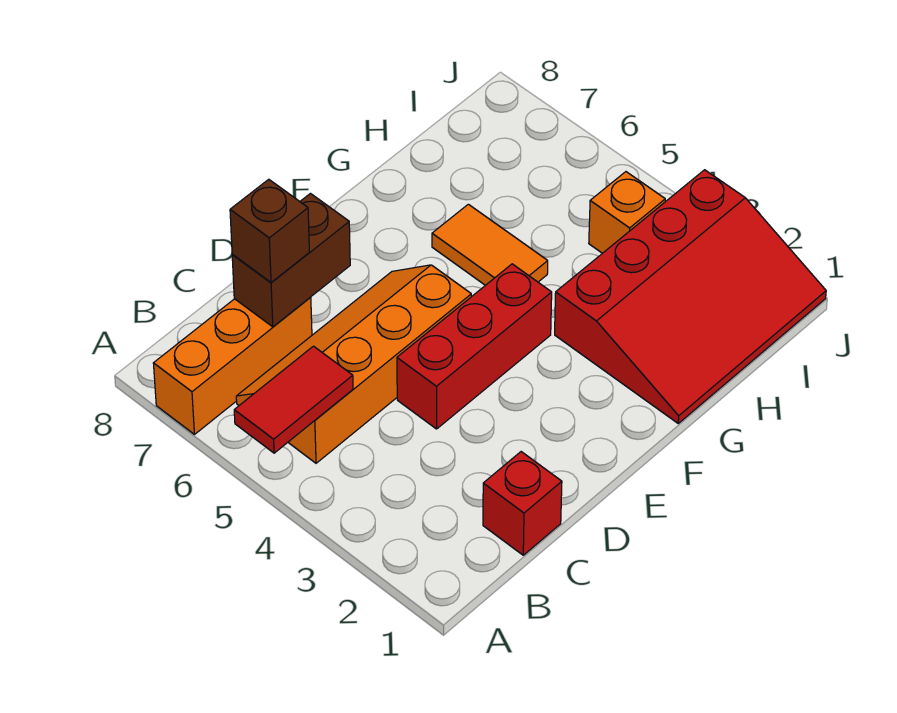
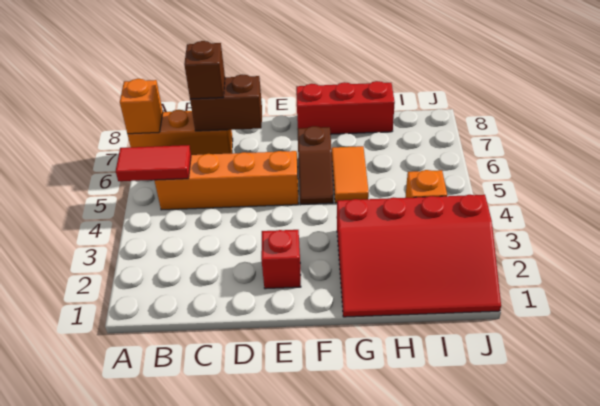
none -> orange brick A7 level 2
red brick C1 level 1 -> red brick E2 level 1
red brick D4:F4 level 1 -> red brick F8:H8 level 1
none -> brown slope F5:F6 level 1 top 6

